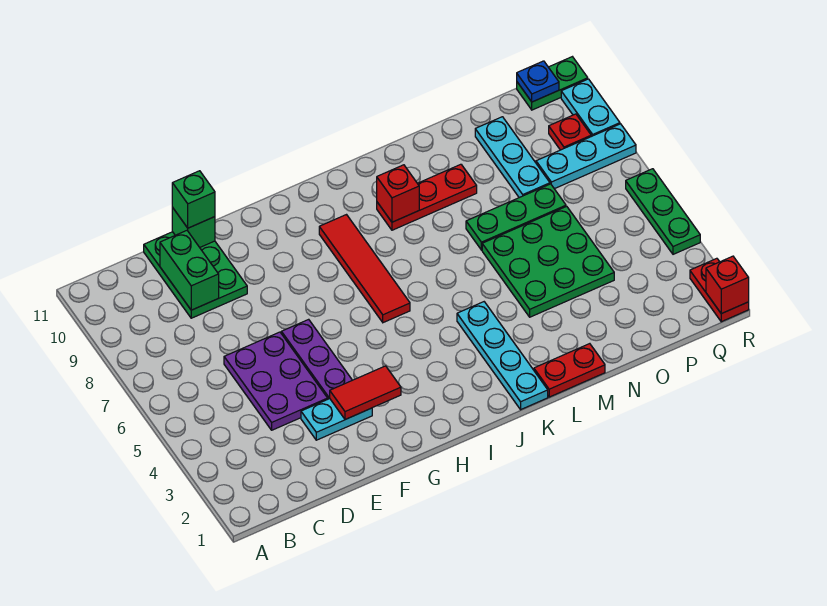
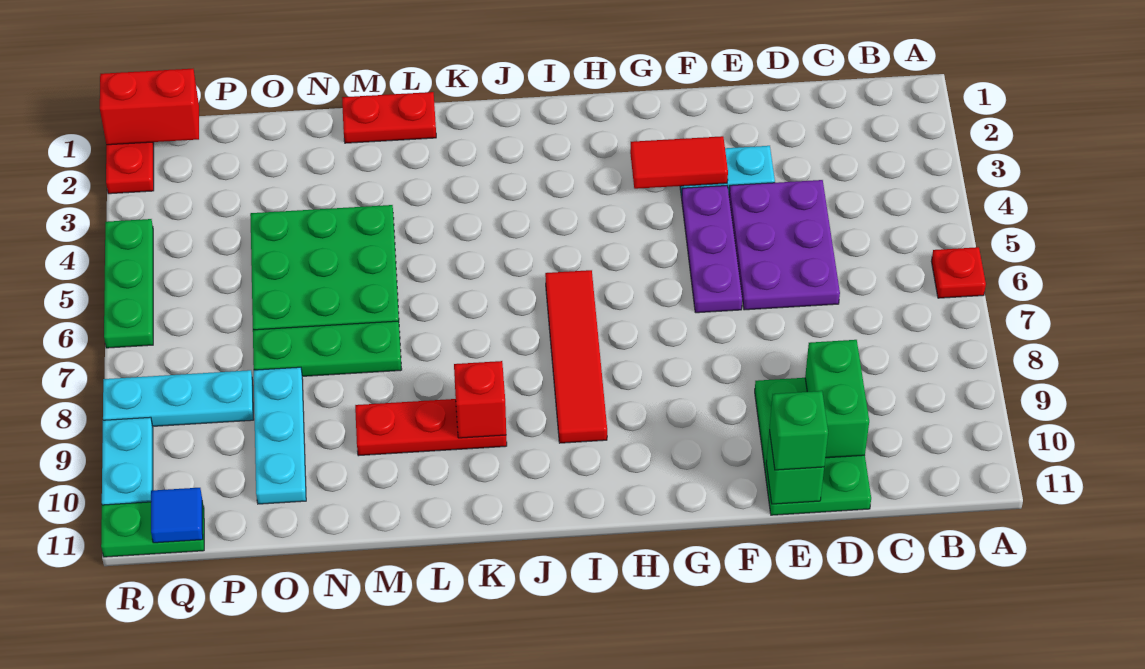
cyan plate K1:K4 level 1 -> none
red plate Q9 level 1 -> red plate A6 level 1
blue plate Q11 level 2 -> blue tile Q11 level 2
red brick R1 level 2 -> red brick Q1:R1 level 2

